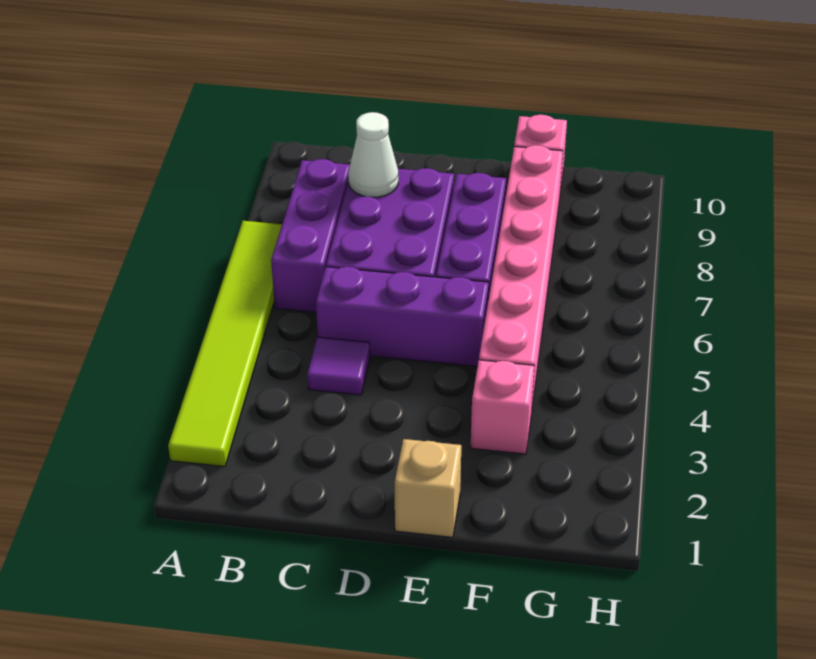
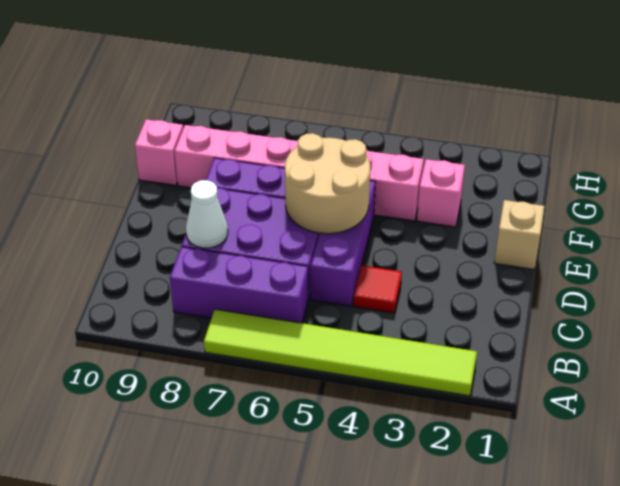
purple tile C4 level 1 -> red tile C4 level 1
none -> tan round brick D5:E6 level 2

